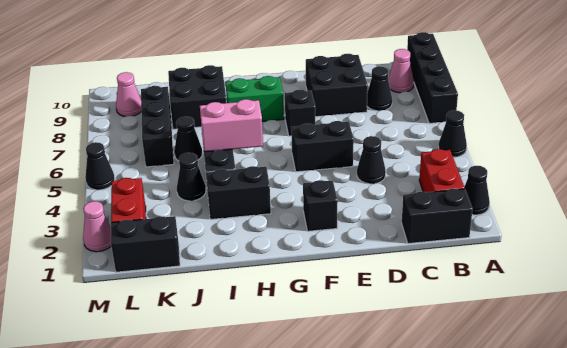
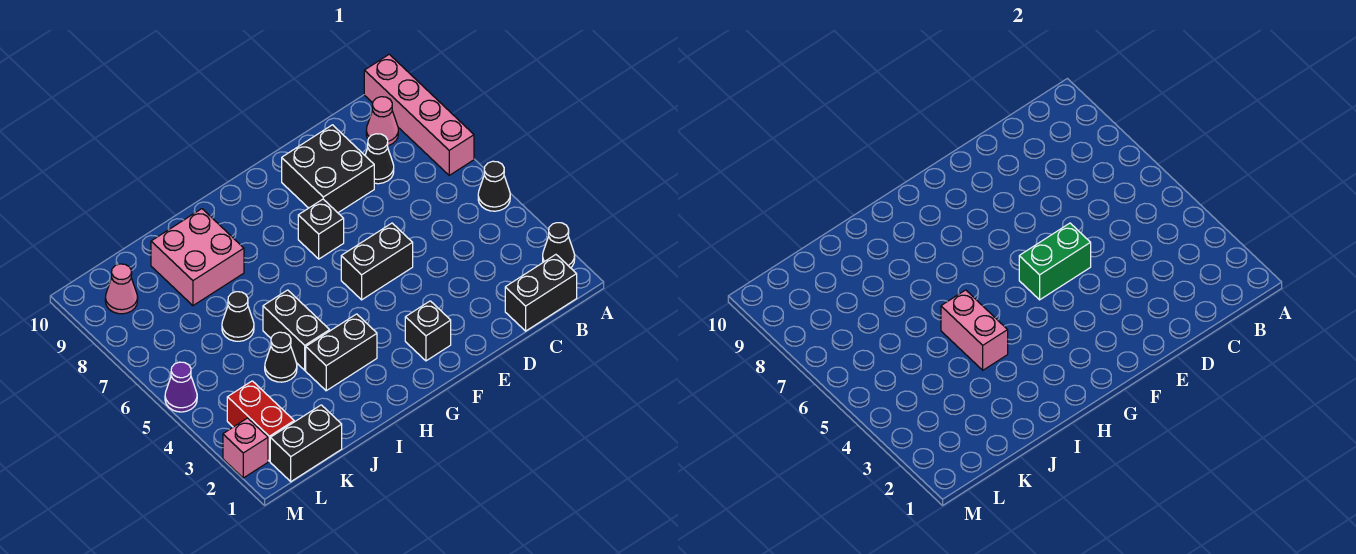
black brick A7:A10 level 1 -> pink brick A7:A10 level 1
red brick B2:B3 level 1 -> none
black cone D4 level 1 -> none
green brick G8:H8 level 1 -> green brick E5:F5 level 2
pink brick H5:I5 level 2 -> pink brick I4:I5 level 2
black brick I8:J9 level 1 -> pink brick I8:J9 level 1
black brick K6:K8 level 1 -> none
pink cone M2 level 1 -> pink brick M2 level 1
black cone M5 level 1 -> purple cone M5 level 1

